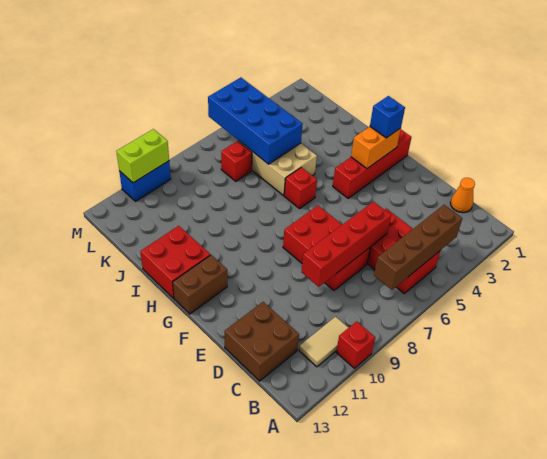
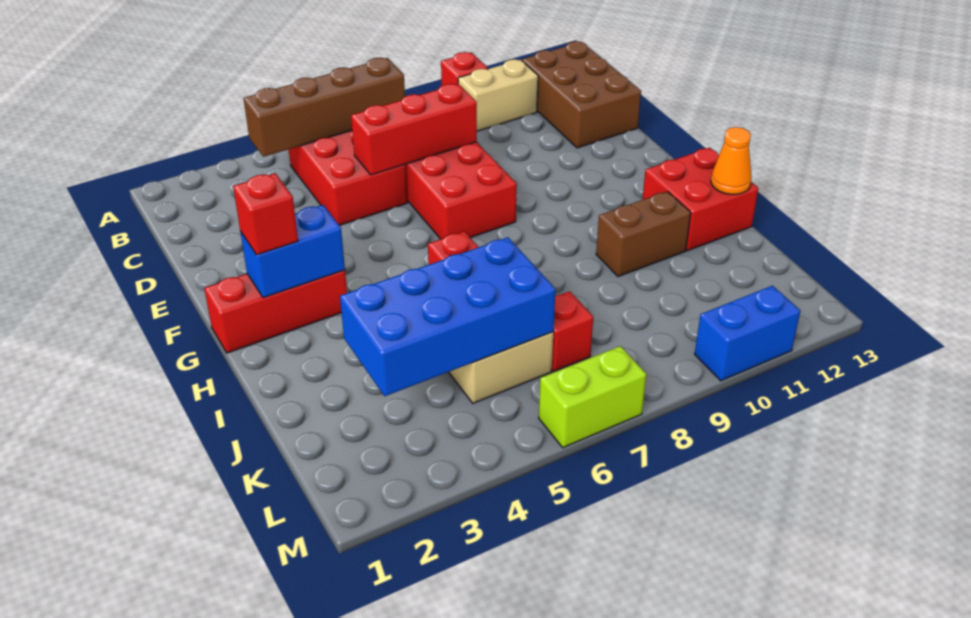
tan tile B10:B11 level 1 -> tan brick B10:B11 level 1
orange cone C1 level 1 -> orange cone I13 level 2
brown brick C12:D13 level 1 -> brown brick B12:D13 level 1
red brick D6:D9 level 2 -> red brick D6:D8 level 2
red brick G1:G4 level 1 -> red brick G1:G3 level 1
orange brick G2:G3 level 2 -> blue brick G2:G3 level 2
blue brick G2 level 3 -> red brick G2 level 3
brown brick G12:G13 level 1 -> brown brick I10:I11 level 1
blue brick J5:M6 level 2 -> blue brick J3:K6 level 2
lime brick M10:M11 level 2 -> lime brick M6:M7 level 1

